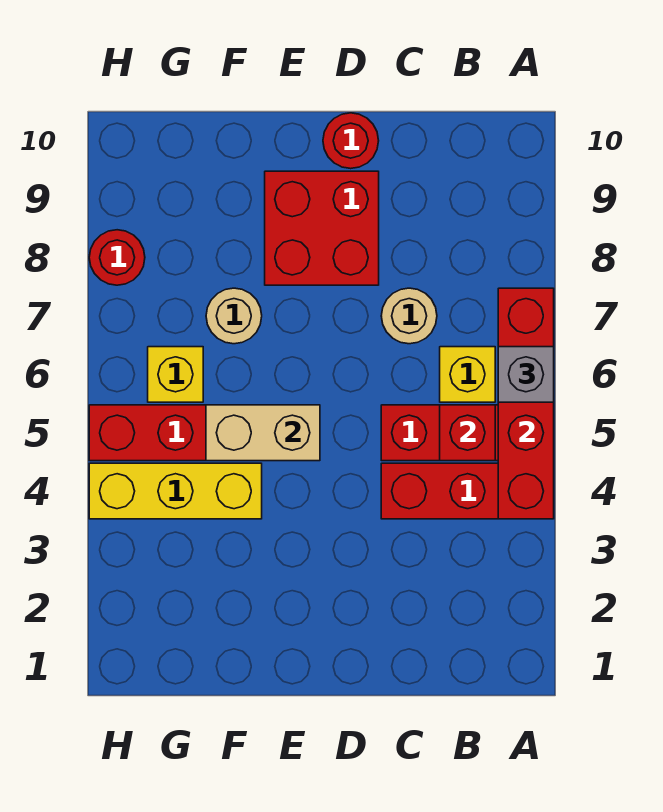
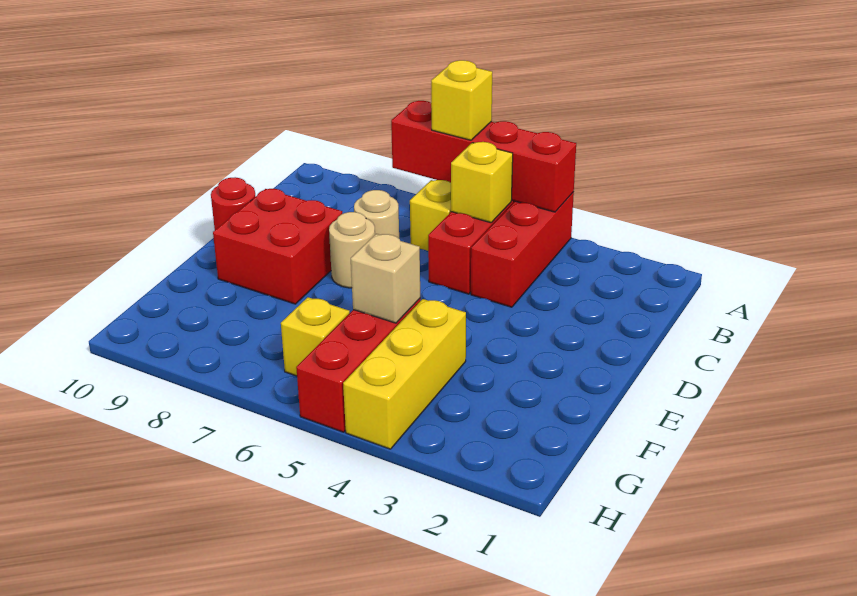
grey brick A6 level 3 -> yellow brick A6 level 3
red brick B5 level 2 -> yellow brick B5 level 2
tan brick E5:F5 level 2 -> tan brick F5 level 2
tan round brick F7 level 1 -> tan round brick D7 level 1
red round brick H8 level 1 -> none

